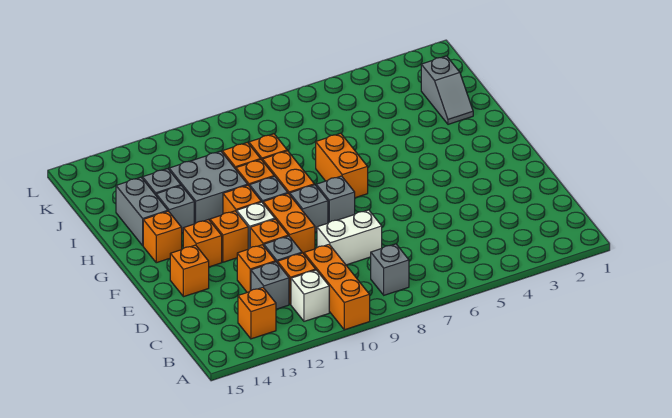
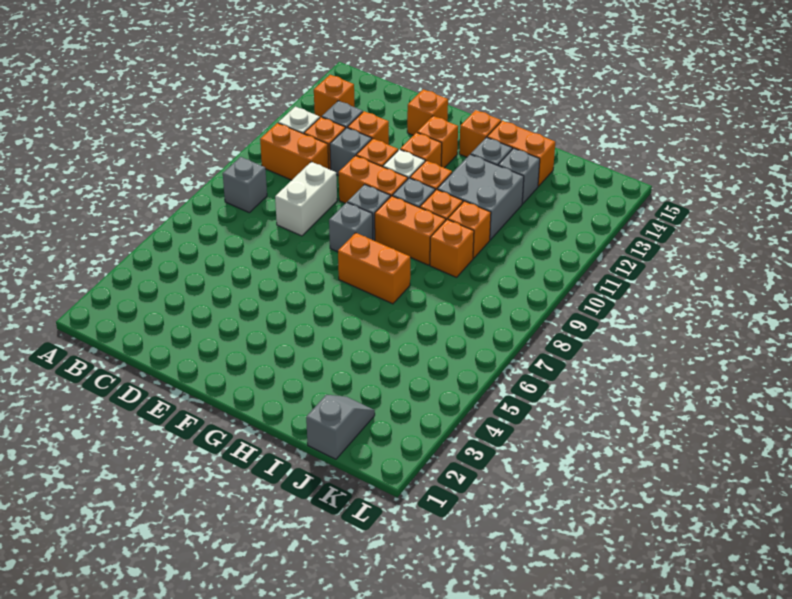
orange brick A10:C10 level 1 -> orange brick B10:C10 level 1
grey brick H14:I14 level 1 -> orange brick H14:I14 level 1
grey slope I2:J2 level 1 top J -> grey slope J1:J2 level 1 top 1

